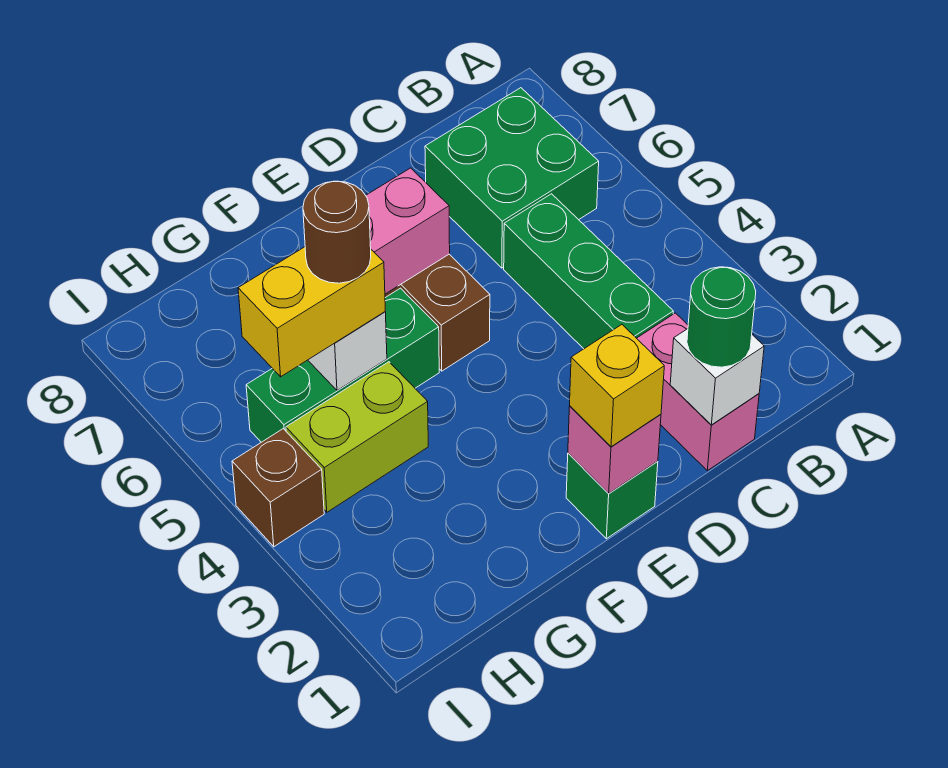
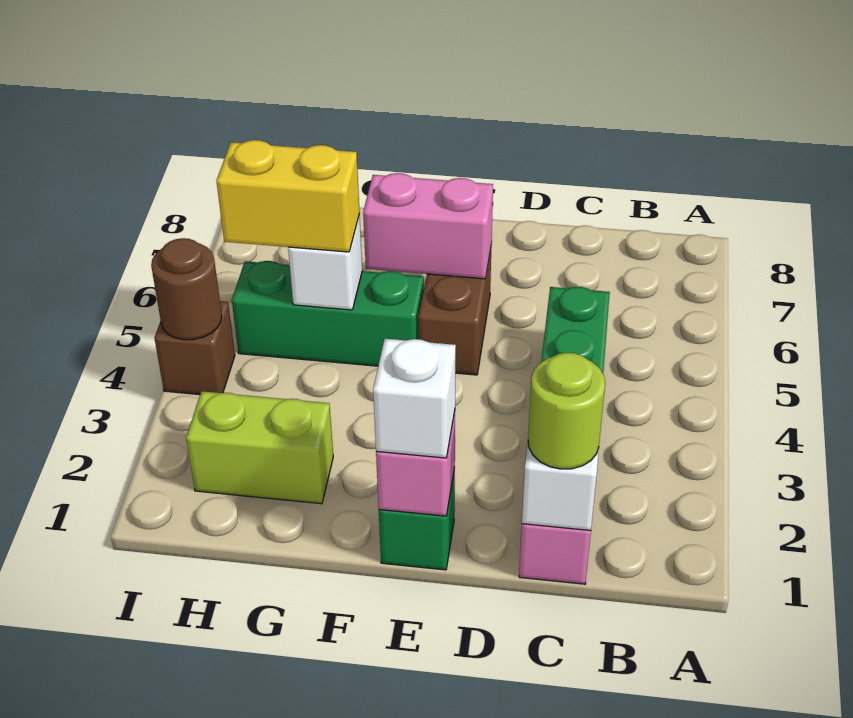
green brick B6:C7 level 1 -> none
green round brick C1 level 3 -> lime round brick C1 level 3
yellow brick E1 level 3 -> white brick E1 level 3
lime brick G4:H4 level 1 -> lime brick G2:H2 level 1
brown round brick G5 level 4 -> brown round brick I4 level 2

